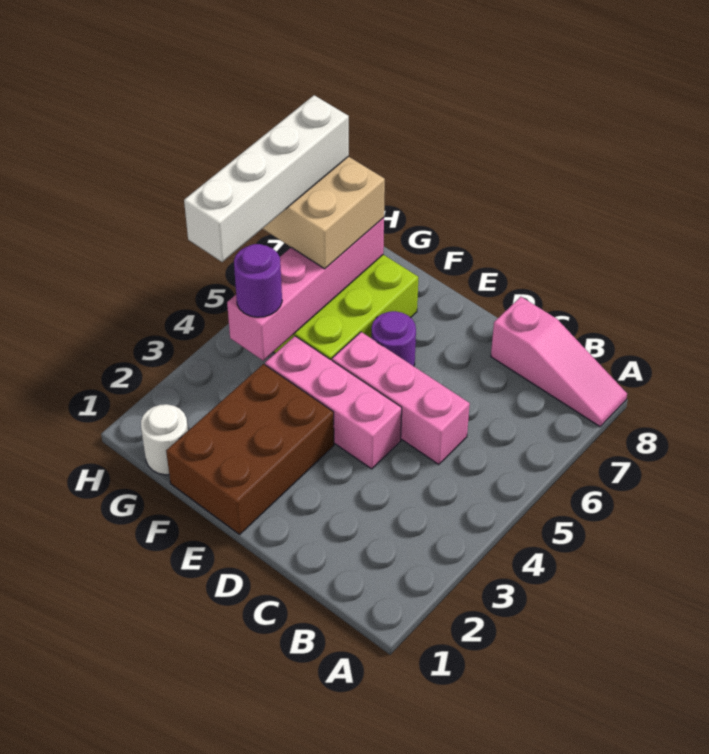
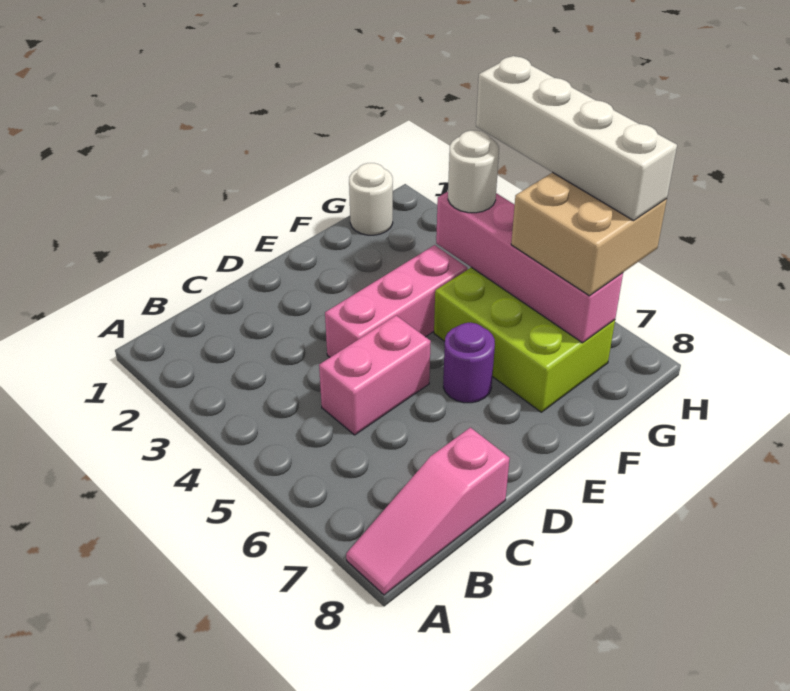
pink brick C5:E5 level 1 -> pink brick C5:D5 level 1
brown brick E1:F3 level 1 -> none
purple round brick G4 level 3 -> white round brick G4 level 3

